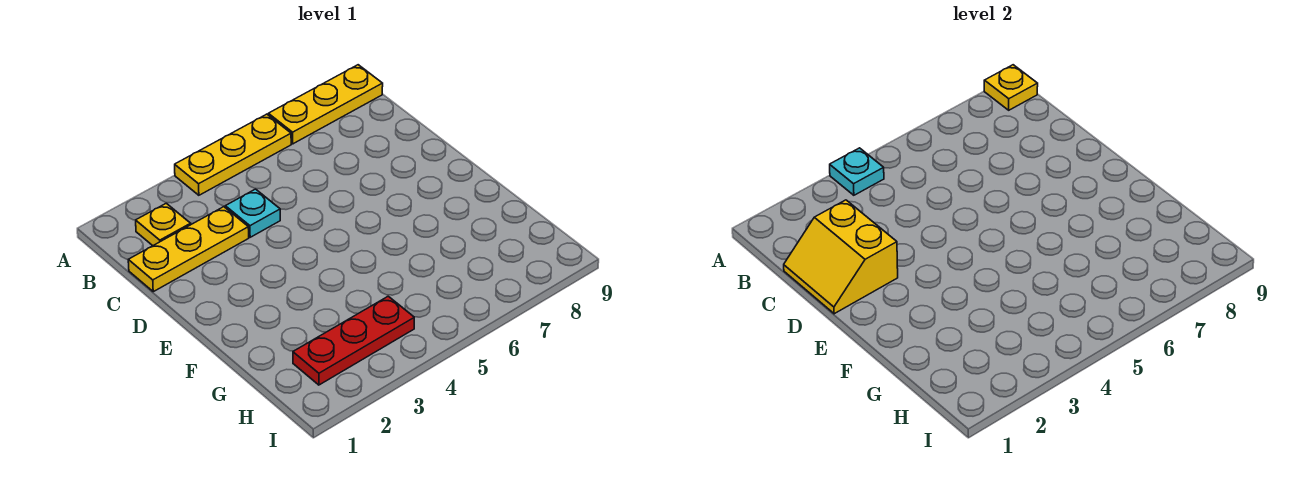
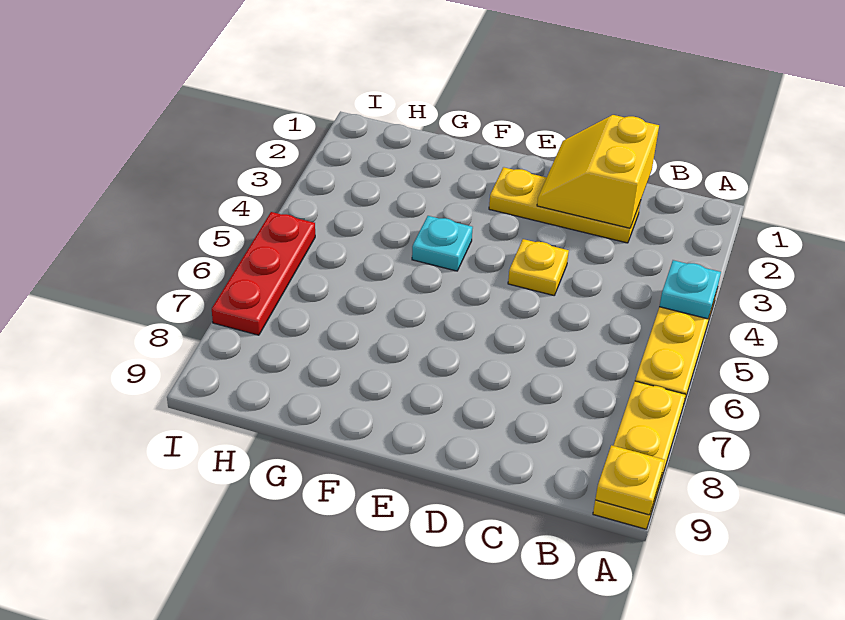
yellow plate B2 level 1 -> yellow plate D4 level 1
yellow plate C1:C3 level 1 -> yellow plate C2:E2 level 1
yellow slope C1:D2 level 2 top 2 -> yellow slope C1:D2 level 2 top C
cyan plate C4 level 1 -> cyan plate F4 level 1
red plate H2:H4 level 1 -> red plate I5:I7 level 1

